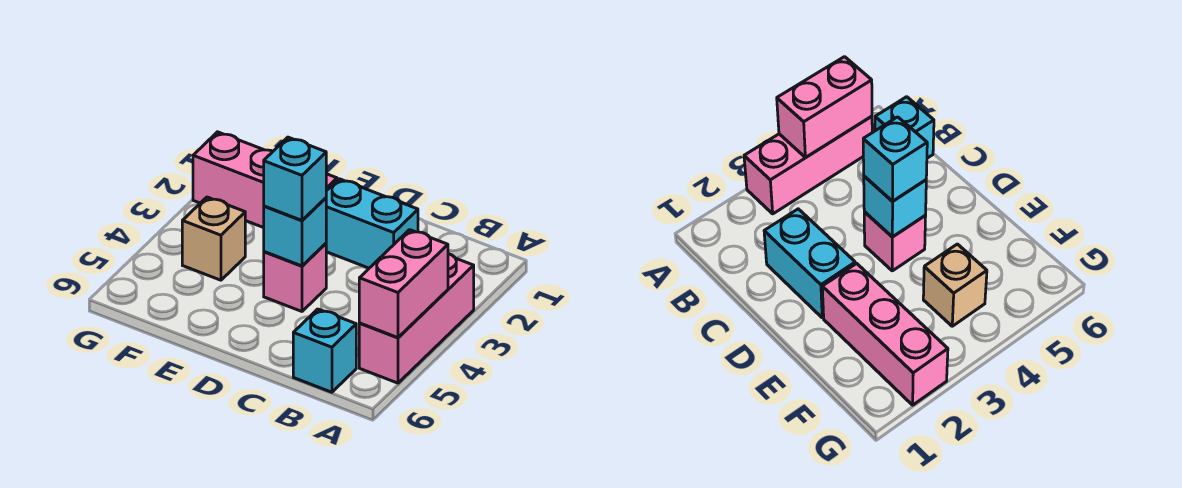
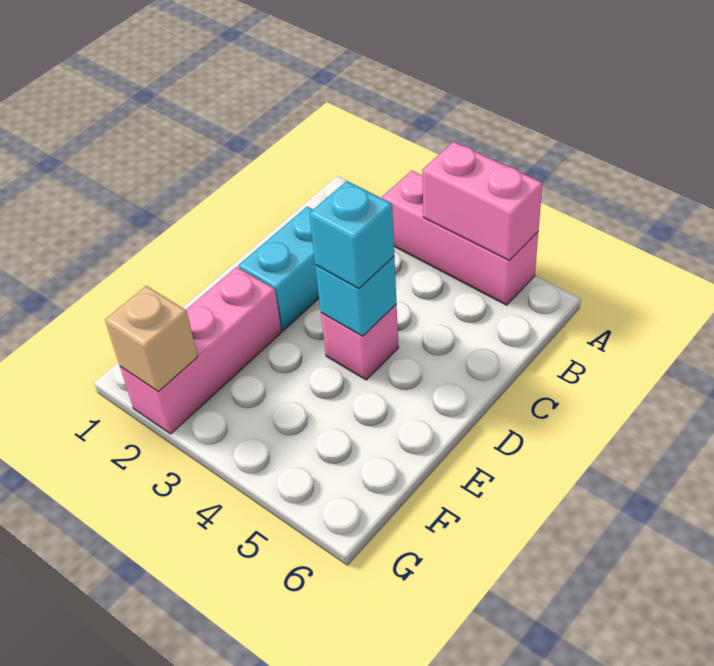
cyan brick B6 level 1 -> none
tan brick F4 level 1 -> tan brick G2 level 2

